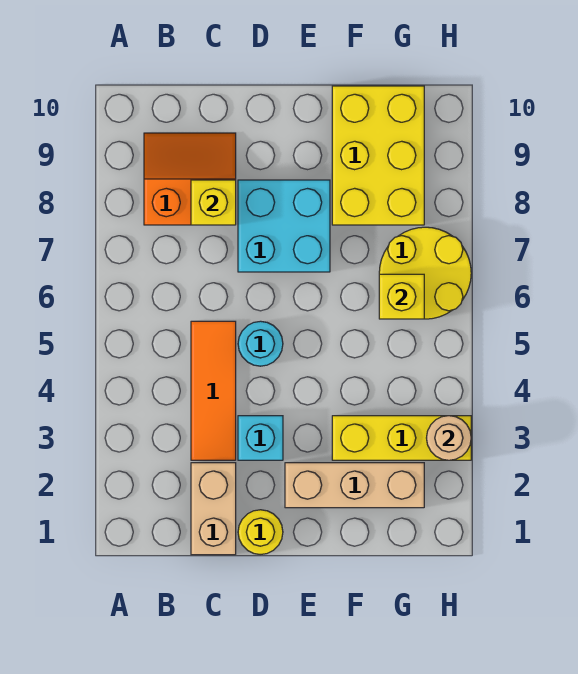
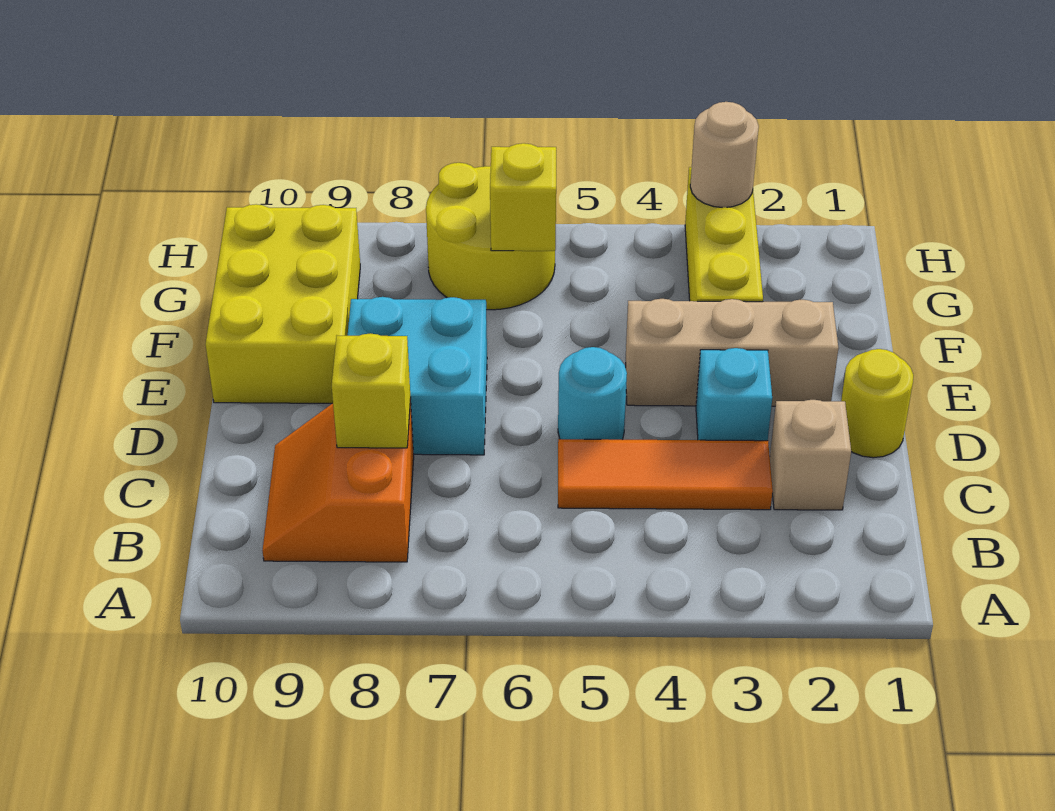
tan brick C1:C2 level 1 -> tan brick C2 level 1
tan brick E2:G2 level 1 -> tan brick E2:E4 level 1
yellow brick F8:G10 level 1 -> yellow brick E9:G10 level 1

